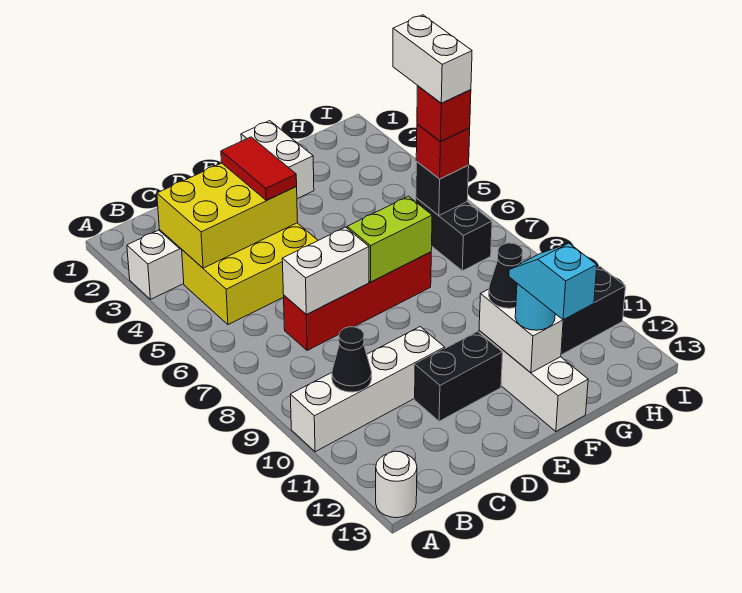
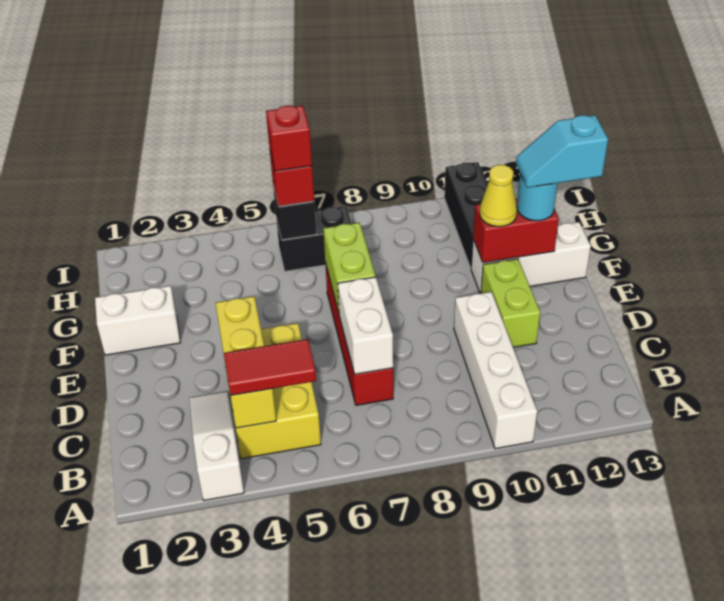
white round brick A13 level 1 -> none
yellow brick B3:D4 level 2 -> yellow brick B4:D4 level 2
black cone B10 level 2 -> none
red tile D3:D4 level 3 -> red tile B4:B5 level 3
black brick D11:E11 level 1 -> lime brick D11:E11 level 1
white brick F11:F12 level 2 -> red brick F11:F12 level 2
black cone F11 level 3 -> yellow cone F11 level 3
white brick H5:H6 level 5 -> none

